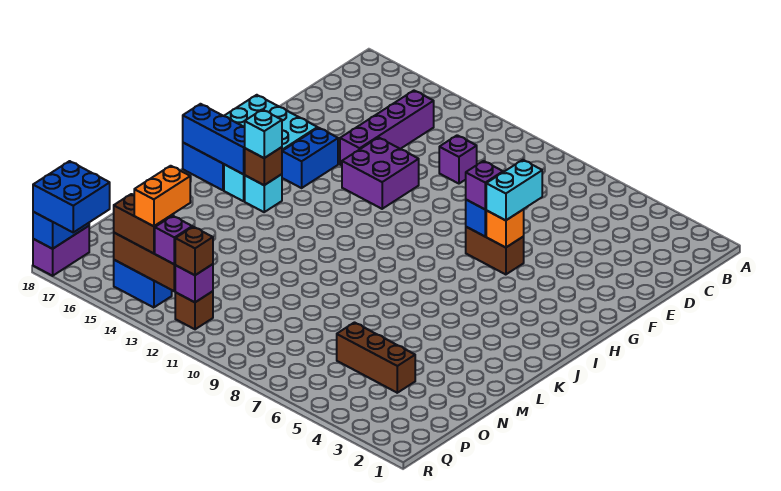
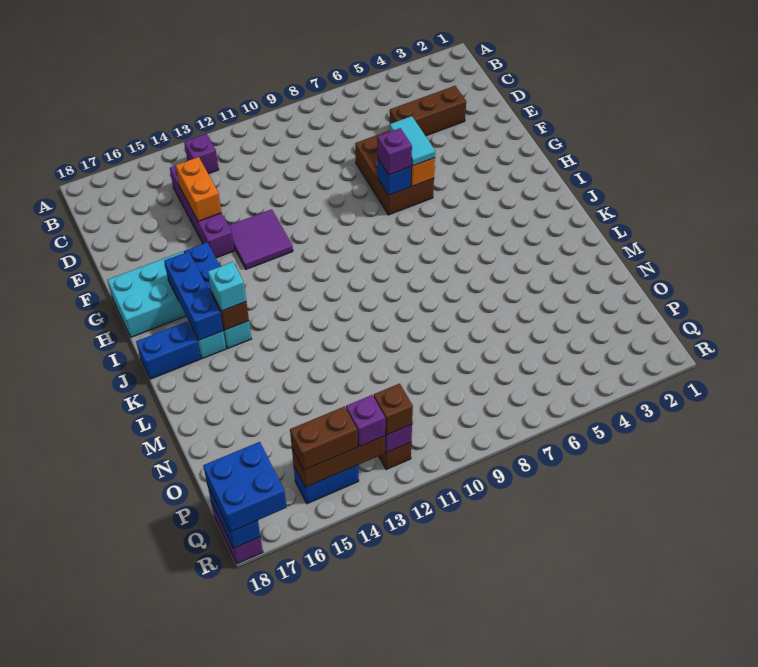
purple brick D11 level 1 -> purple brick B13 level 1
cyan brick F6:G6 level 3 -> cyan tile F6:G6 level 3
purple brick F12:G13 level 1 -> purple tile F12:G13 level 1
brown brick G6:G7 level 1 -> brown brick E6:G7 level 1
blue brick J16:J18 level 2 -> blue brick H16:J16 level 2
brown brick O4:O6 level 1 -> brown brick D3:D5 level 1
orange brick P14:Q14 level 4 -> orange brick D14:E14 level 2

